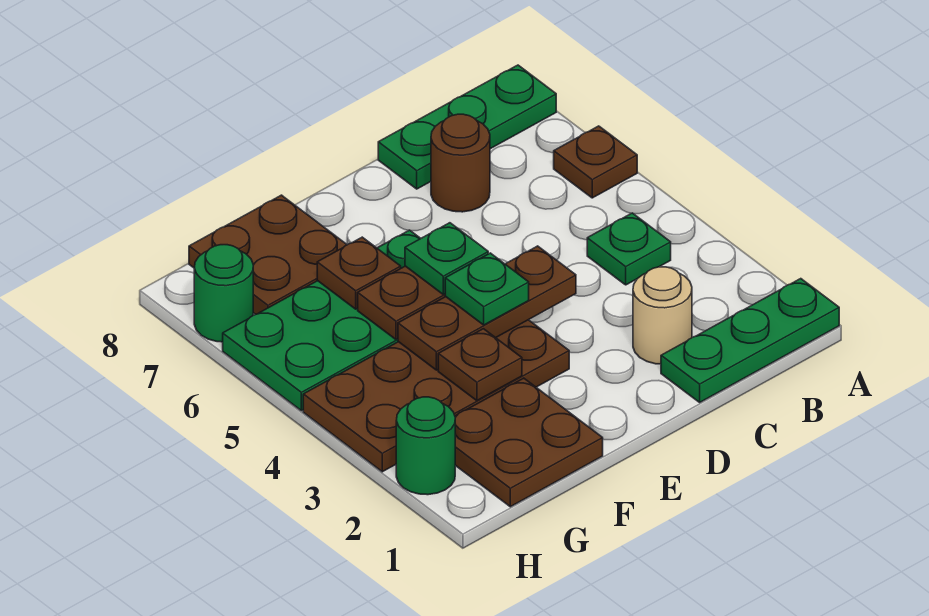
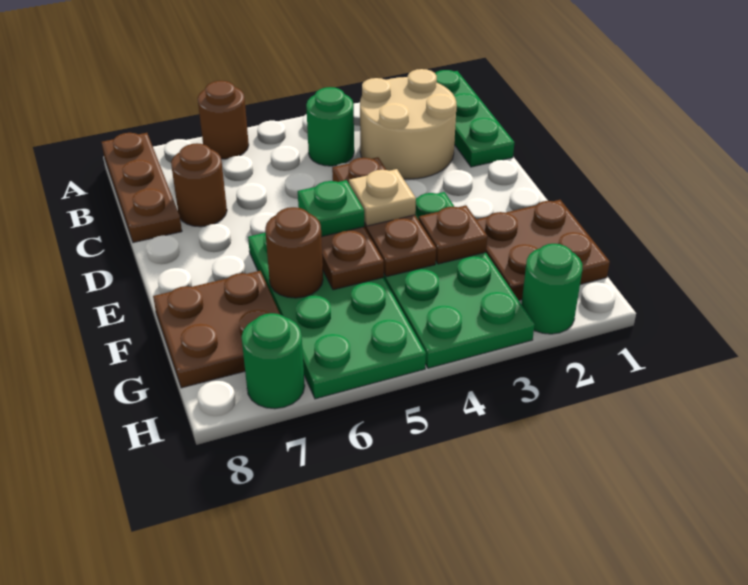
brown plate A6 level 1 -> brown round brick A6 level 1
green plate A8:C8 level 1 -> brown plate A8:C8 level 1
green plate B4 level 1 -> green round brick B4 level 1
tan round brick C2 level 1 -> tan round brick B2:C3 level 1
brown plate E3:H4 level 1 -> green plate E3:H4 level 1
green plate E4 level 3 -> tan plate E4 level 3
brown plate F6 level 2 -> brown round brick F6 level 2

